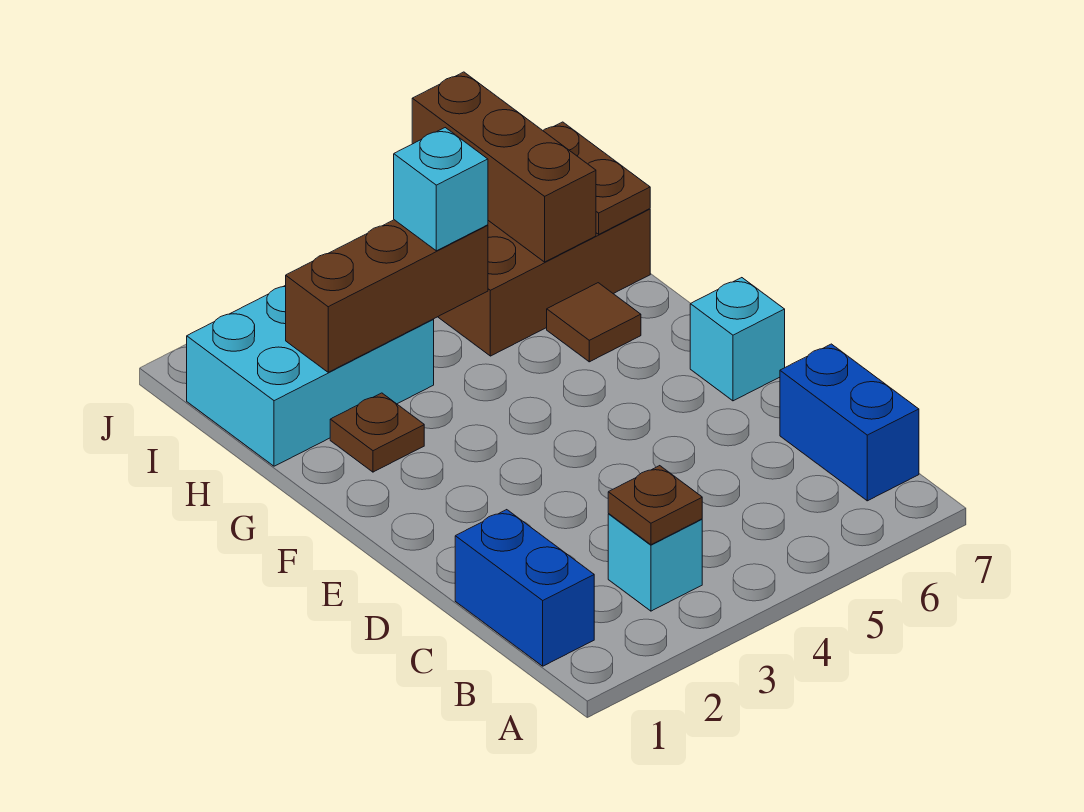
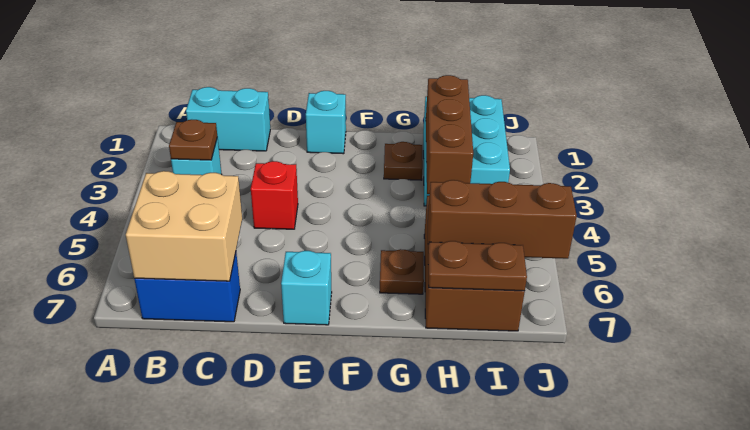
blue brick B1:C1 level 1 -> cyan brick B1:C1 level 1
none -> tan brick B6:C7 level 2
none -> red brick D4 level 1
brown tile G6 level 1 -> brown plate G6 level 1
cyan brick H4 level 3 -> cyan brick E1 level 1

